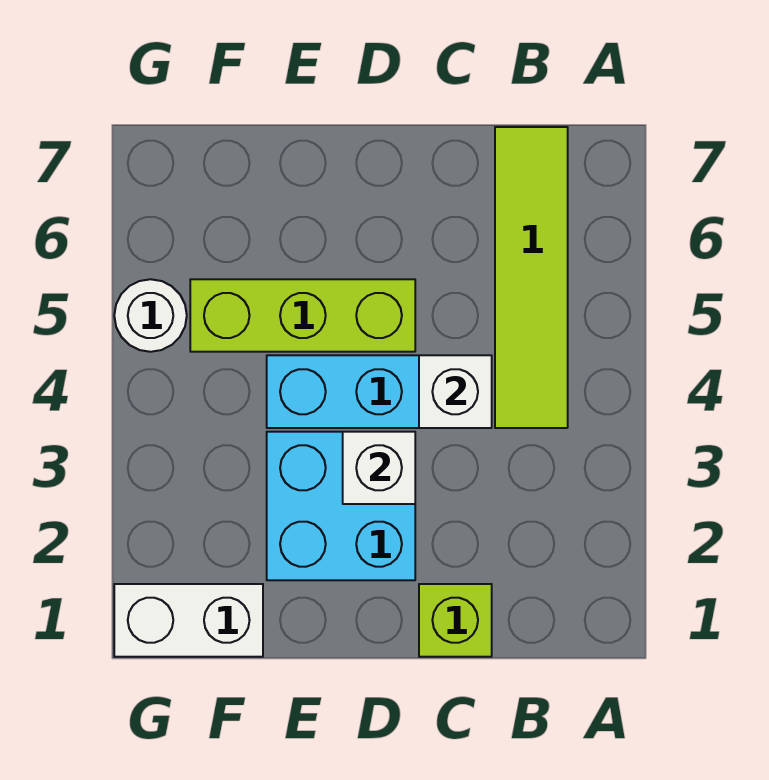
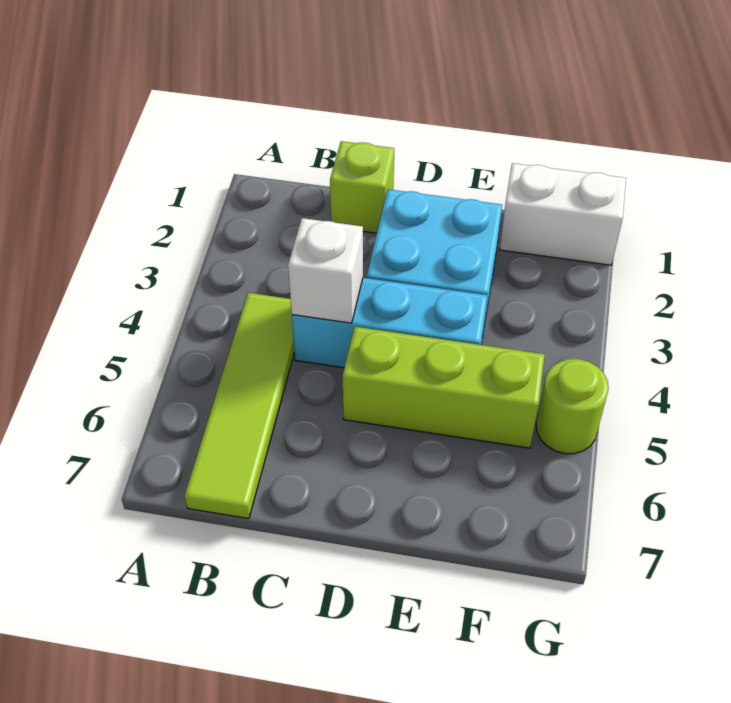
white brick D3 level 2 -> none
white round brick G5 level 1 -> lime round brick G5 level 1

